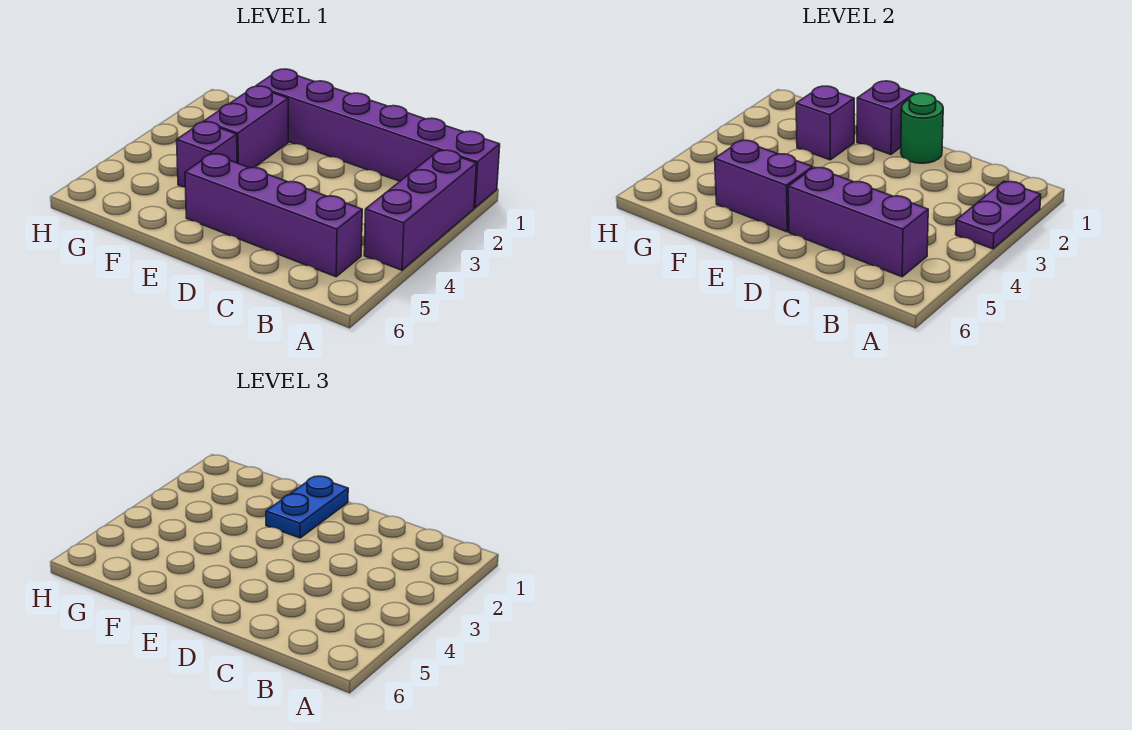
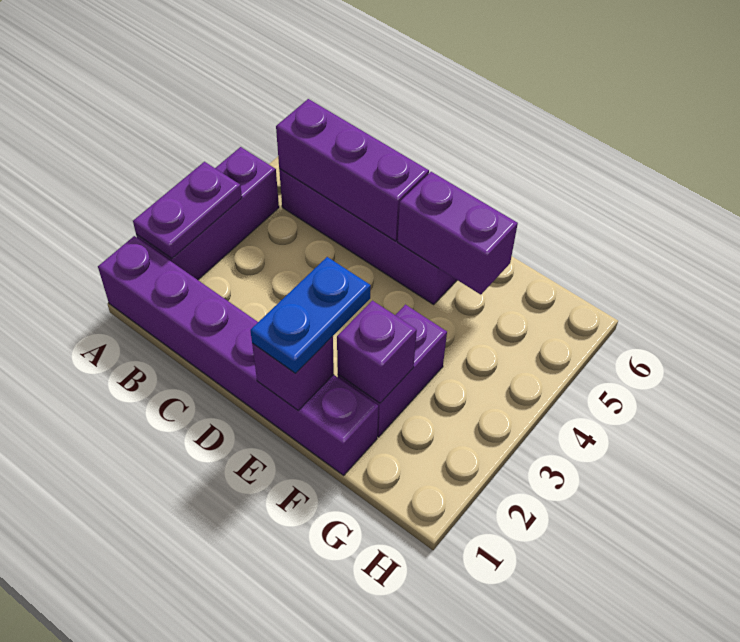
green round brick D1 level 2 -> none
purple brick F4 level 1 -> none

